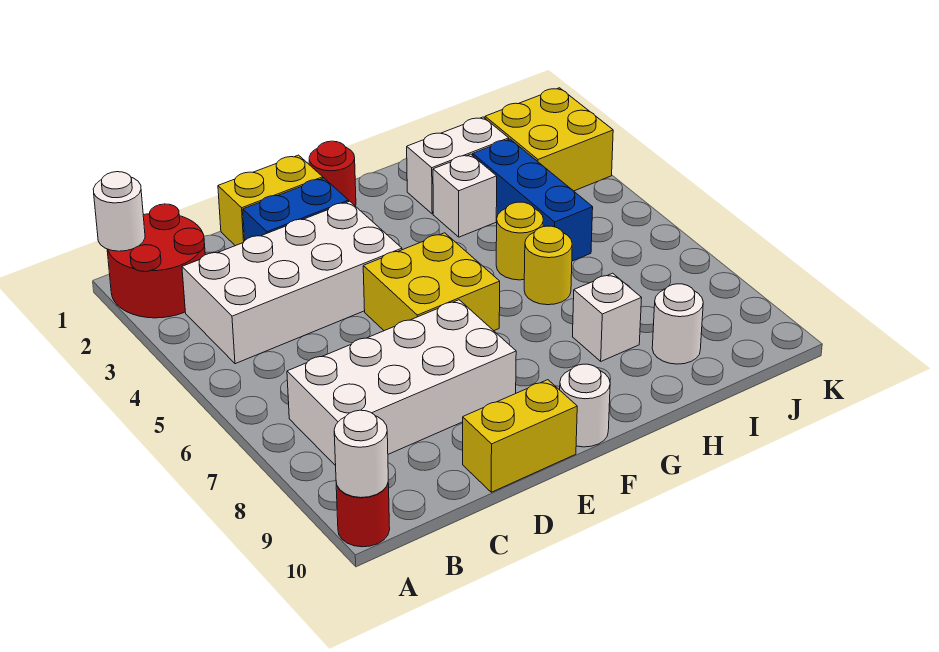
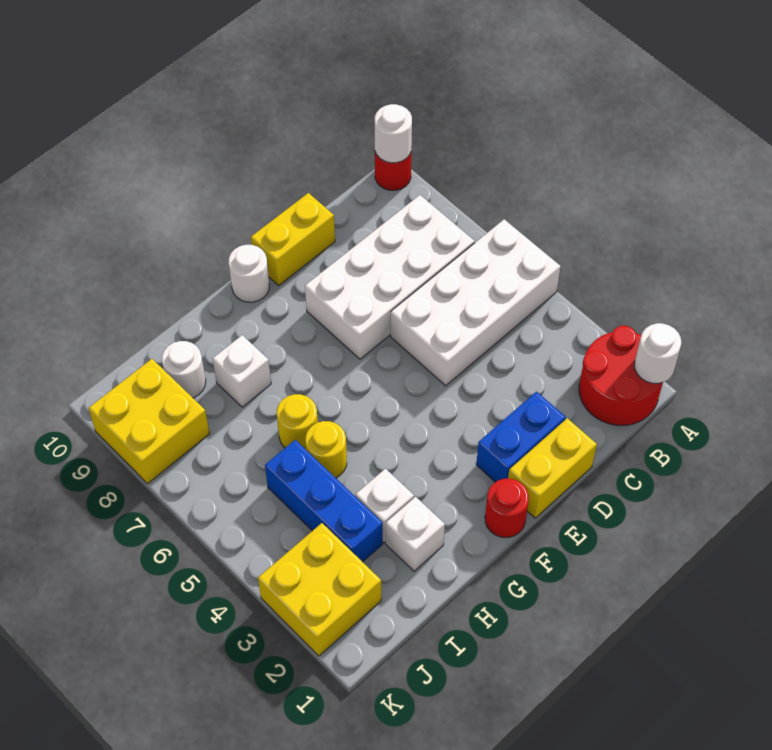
white brick B3:E4 level 1 -> white brick A5:D6 level 1
yellow brick E5:F6 level 1 -> yellow brick J8:K9 level 1
white brick H2:I2 level 1 -> white brick H2 level 1

